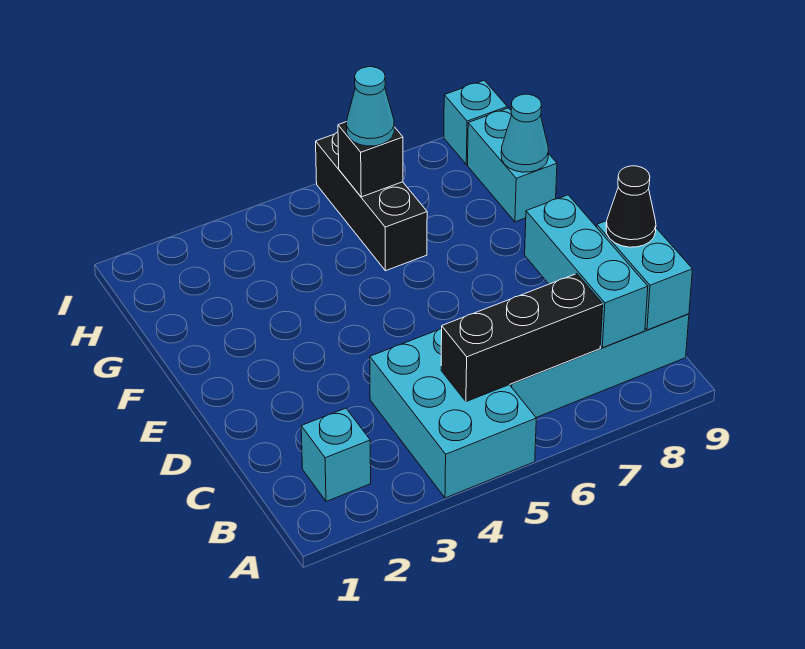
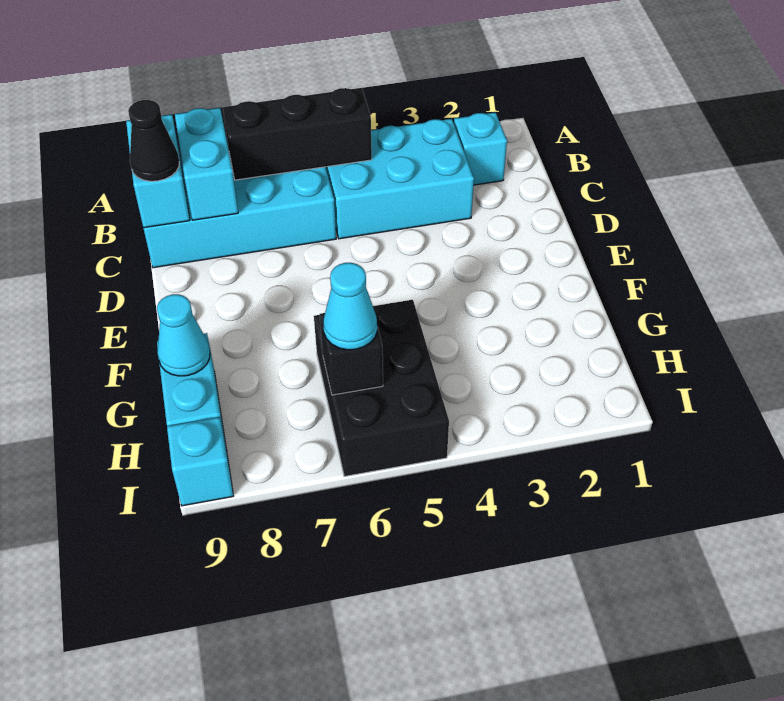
cyan brick A4:C5 level 1 -> cyan brick B3:C5 level 1
cyan brick B8:D8 level 2 -> cyan brick B8:C8 level 2
black brick G6:I6 level 1 -> black brick G5:I6 level 1

